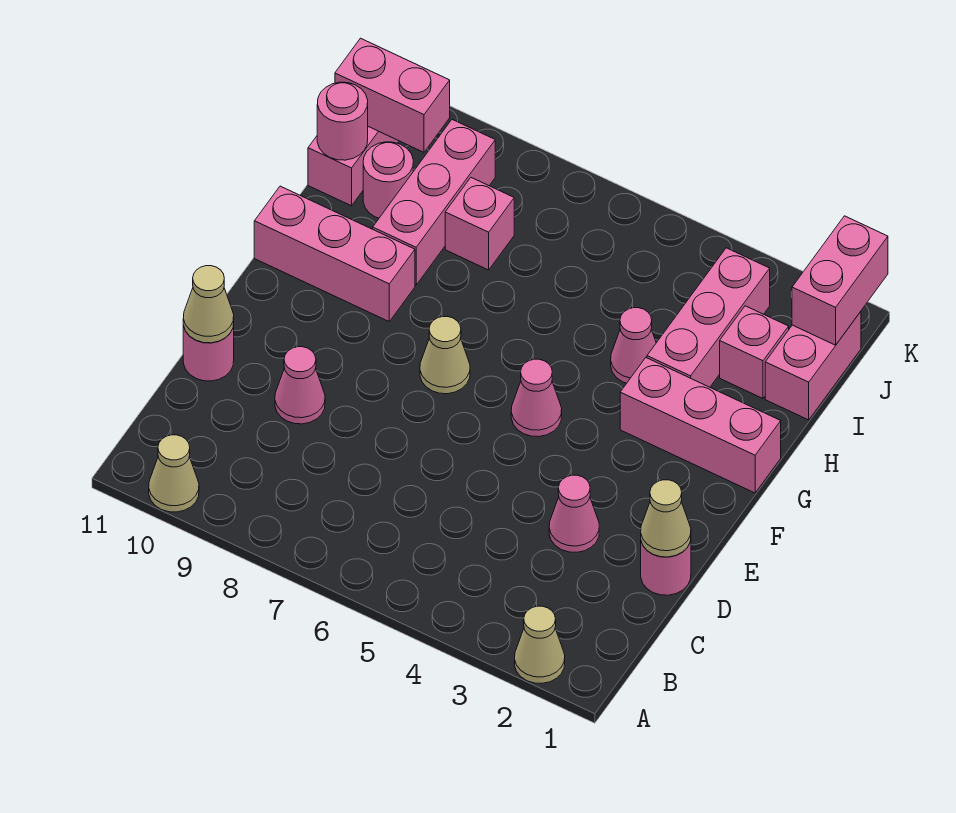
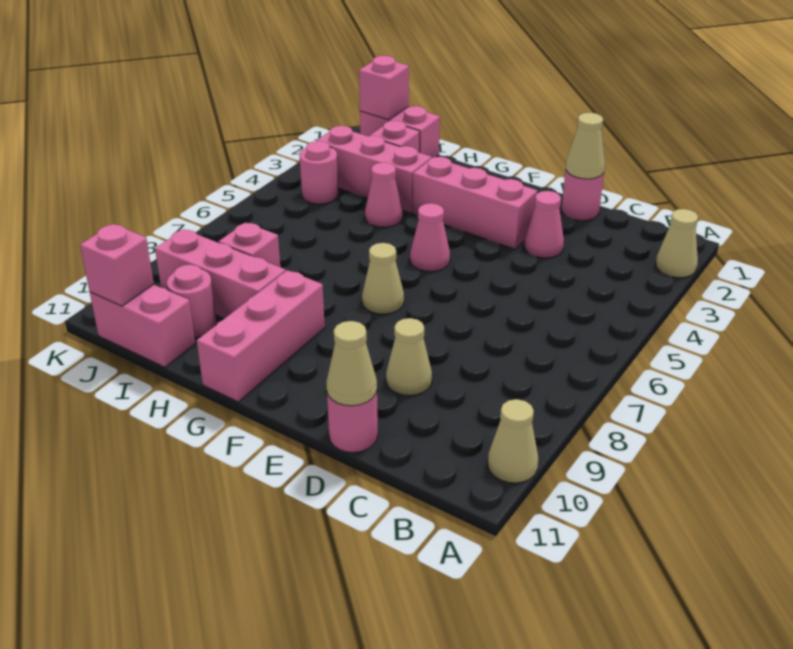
pink cone D9 level 1 -> tan cone D9 level 1
pink brick G1:G3 level 1 -> pink brick E3:G3 level 1
pink round brick I11 level 2 -> pink round brick J4 level 1
pink brick J1:K1 level 2 -> pink brick J1 level 2
pink brick J10:J11 level 2 -> pink brick J11 level 2

